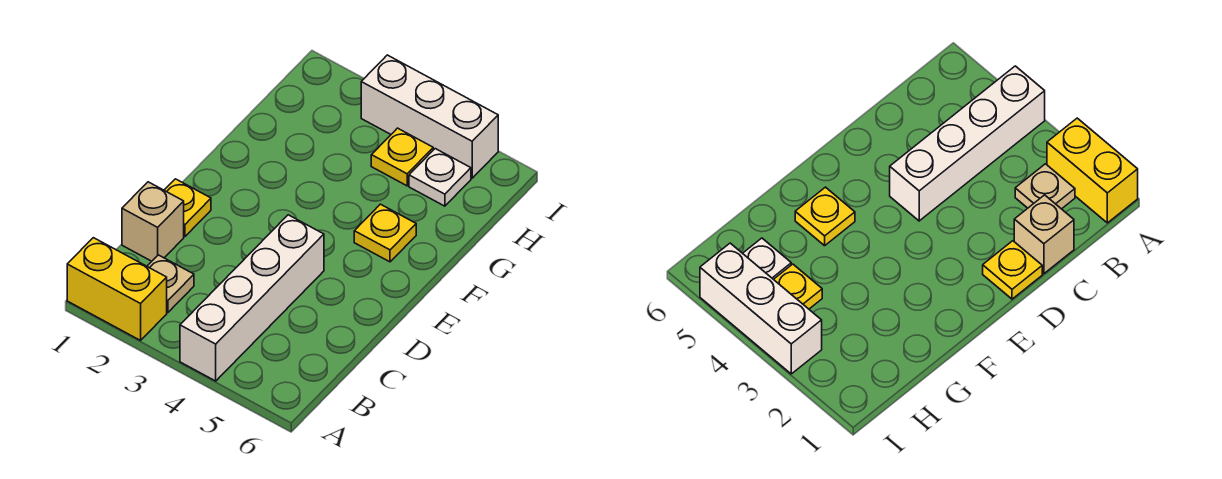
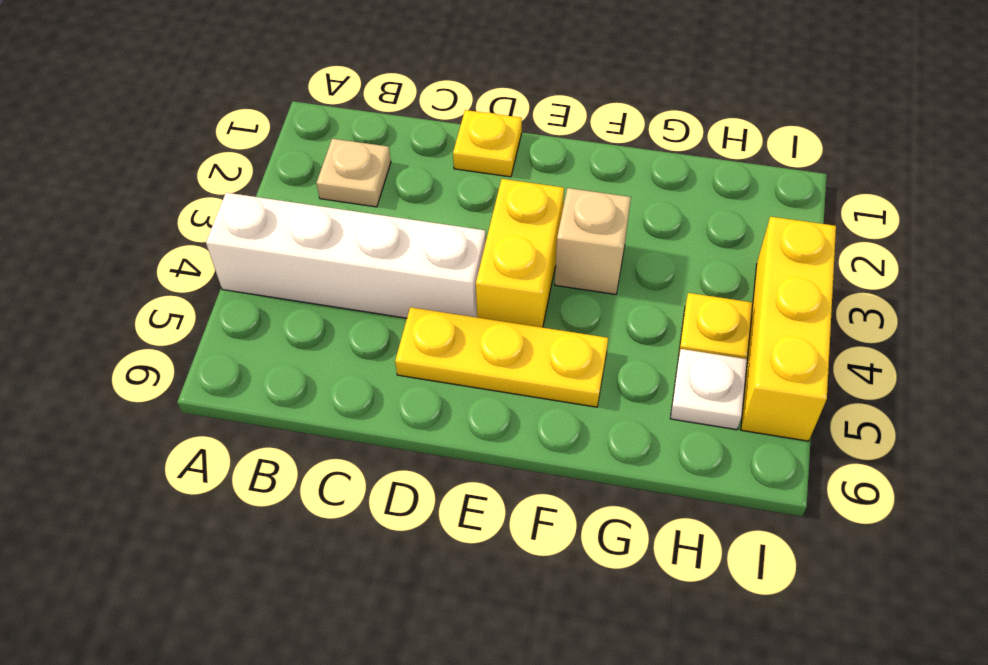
yellow brick A1:A2 level 1 -> yellow brick E3:E4 level 1
tan brick C1 level 1 -> tan brick F3 level 1
yellow plate F5 level 1 -> yellow plate D5:F5 level 1
white brick I3:I5 level 1 -> yellow brick I3:I5 level 1

